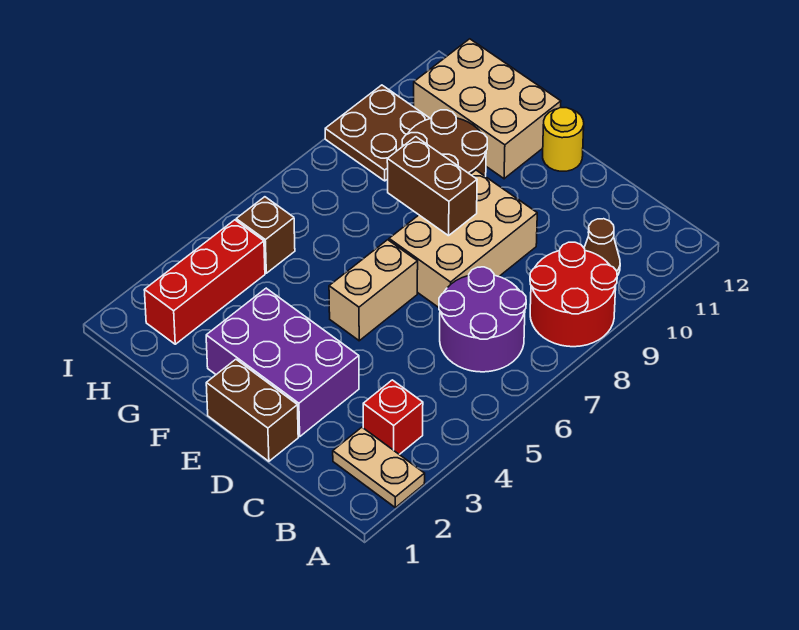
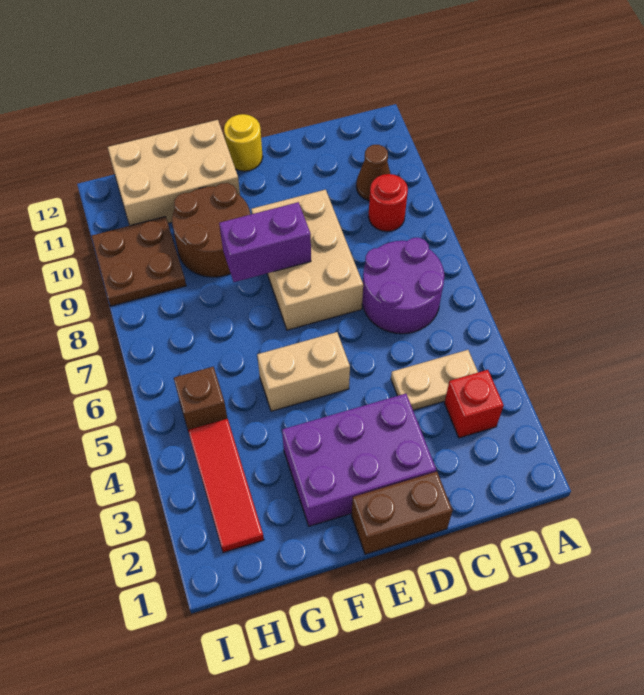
tan plate A2:B2 level 1 -> tan plate B4:C4 level 1
red round brick A8:B9 level 1 -> red round brick B9 level 1
tan brick E5:E6 level 1 -> tan brick E5:F5 level 1
brown brick E8:F8 level 2 -> purple brick E8:F8 level 2
red brick H2:H4 level 1 -> red tile H2:H4 level 1

